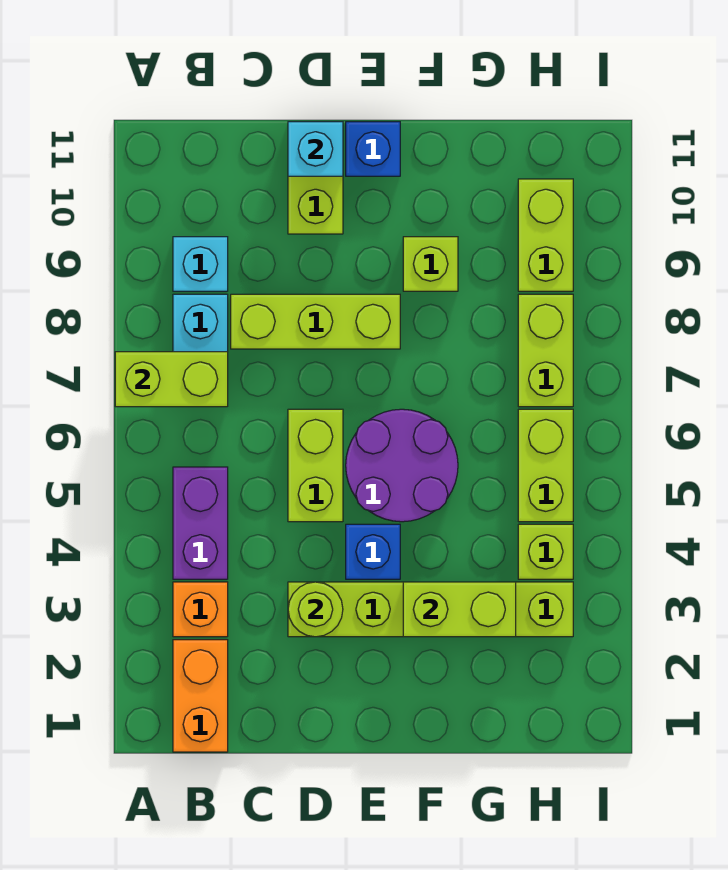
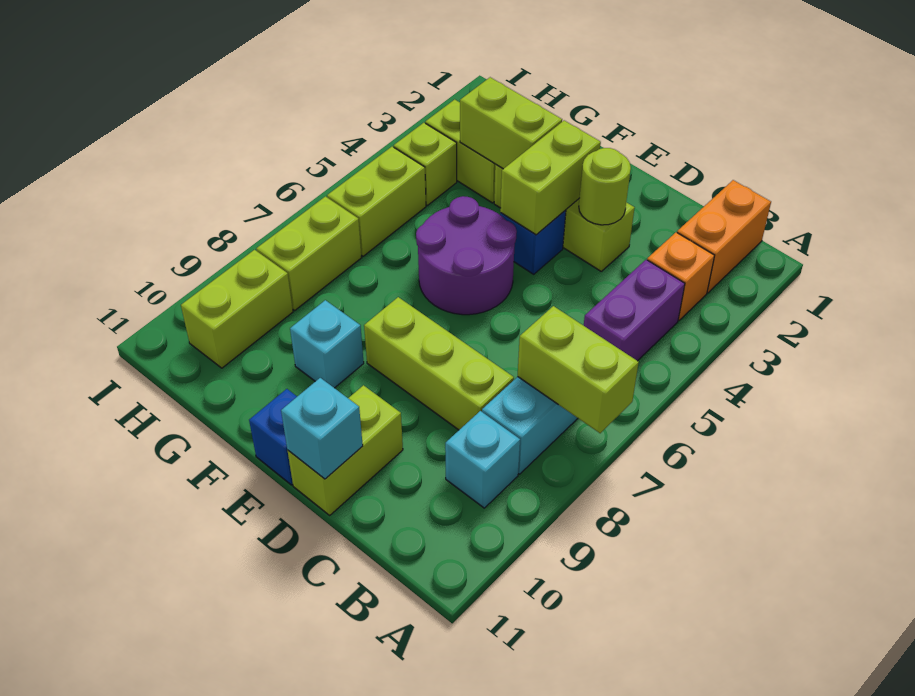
lime brick D5:D6 level 1 -> lime brick E3:E4 level 2
lime brick F9 level 1 -> cyan brick F9 level 1

